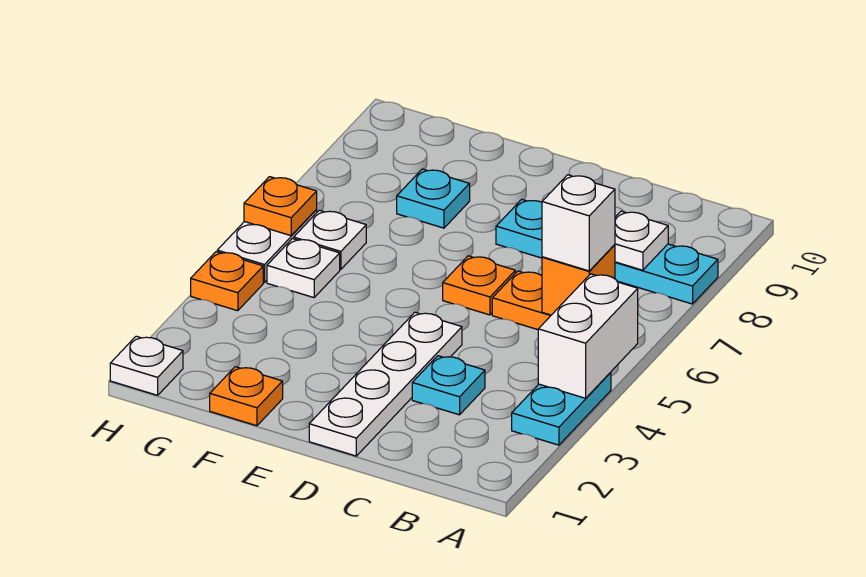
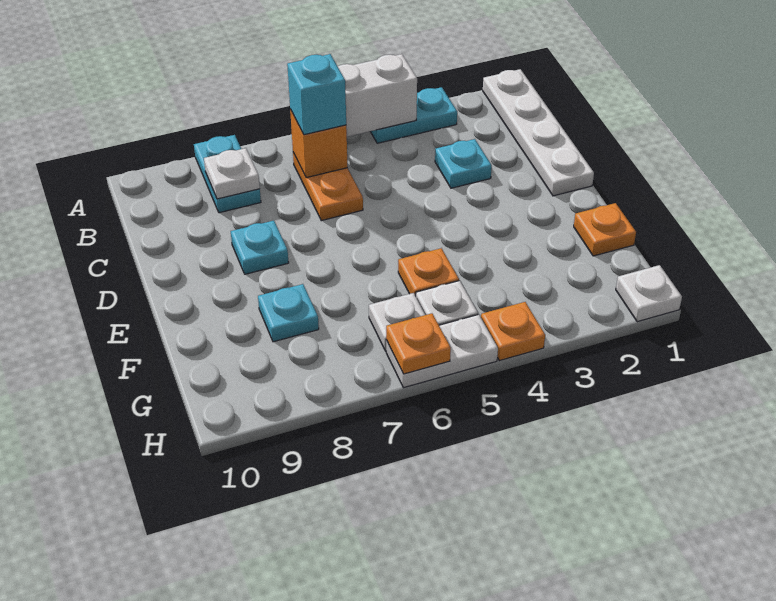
white brick B6 level 3 -> cyan brick B6 level 3
white plate D1:D4 level 1 -> white plate A1:D1 level 1
orange plate D6 level 1 -> orange plate F5 level 1

